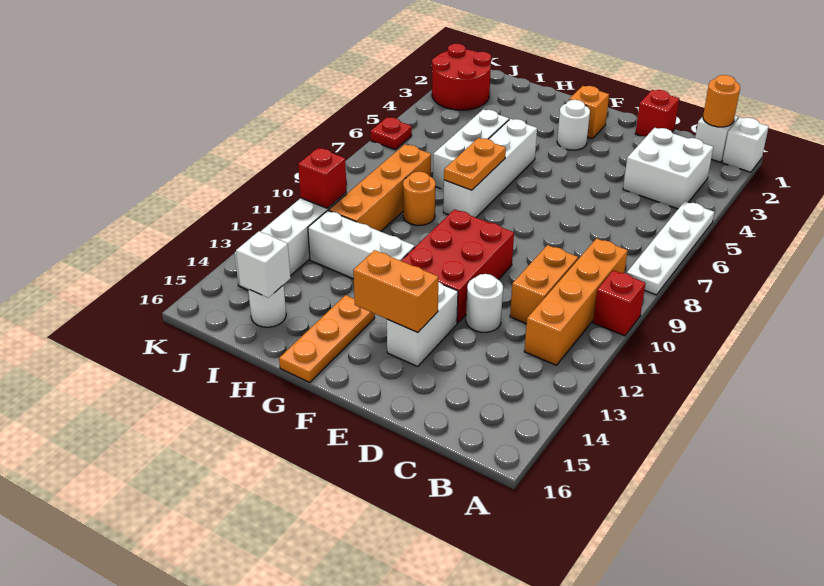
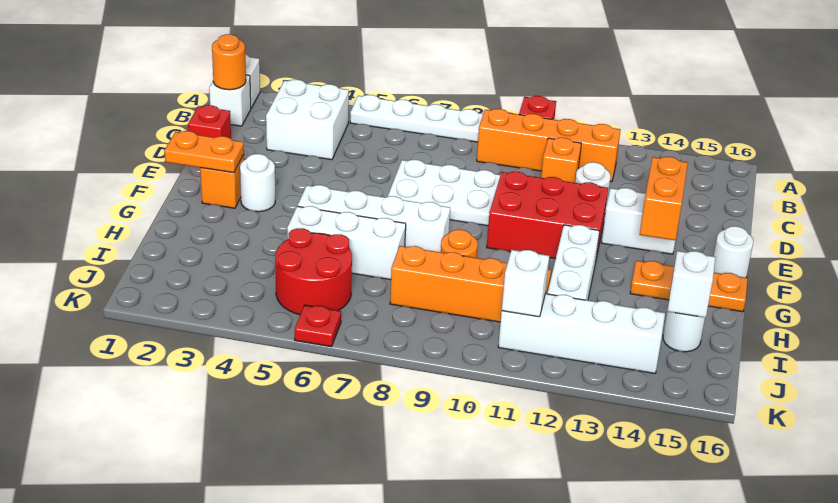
orange brick C10:C11 level 1 -> orange brick C11 level 1
none -> white plate D7:E9 level 1
none -> white round brick F16 level 1
orange plate G7:G8 level 2 -> orange plate F1:F2 level 2
red round brick J2:K3 level 1 -> red round brick I5:J6 level 1
red brick J11 level 2 -> white brick J11 level 2

